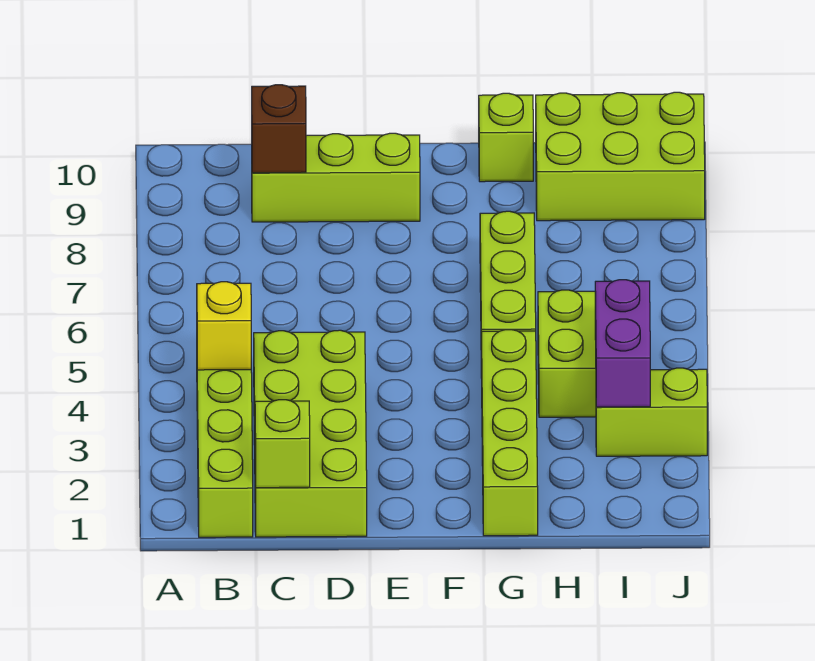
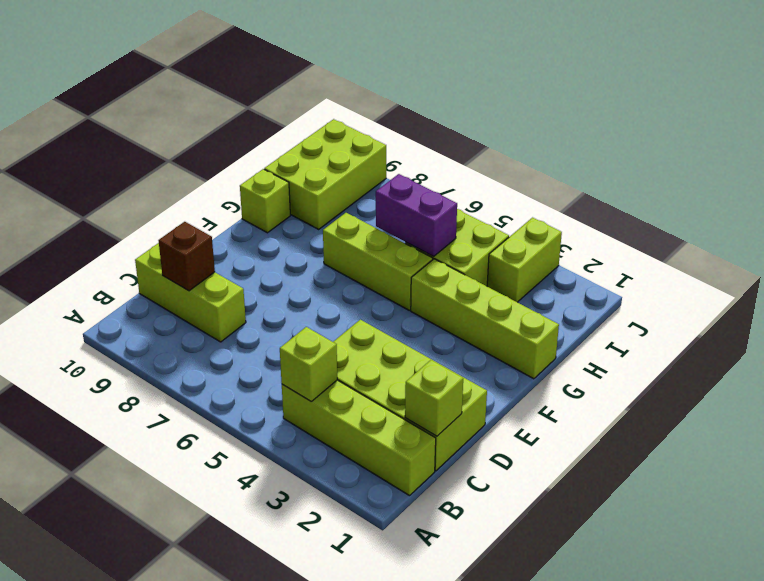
yellow brick B4 level 2 -> lime brick B4 level 2
lime brick C9:E9 level 1 -> lime brick C8:C10 level 1
purple brick I3:I4 level 2 -> purple brick H5:H6 level 2

